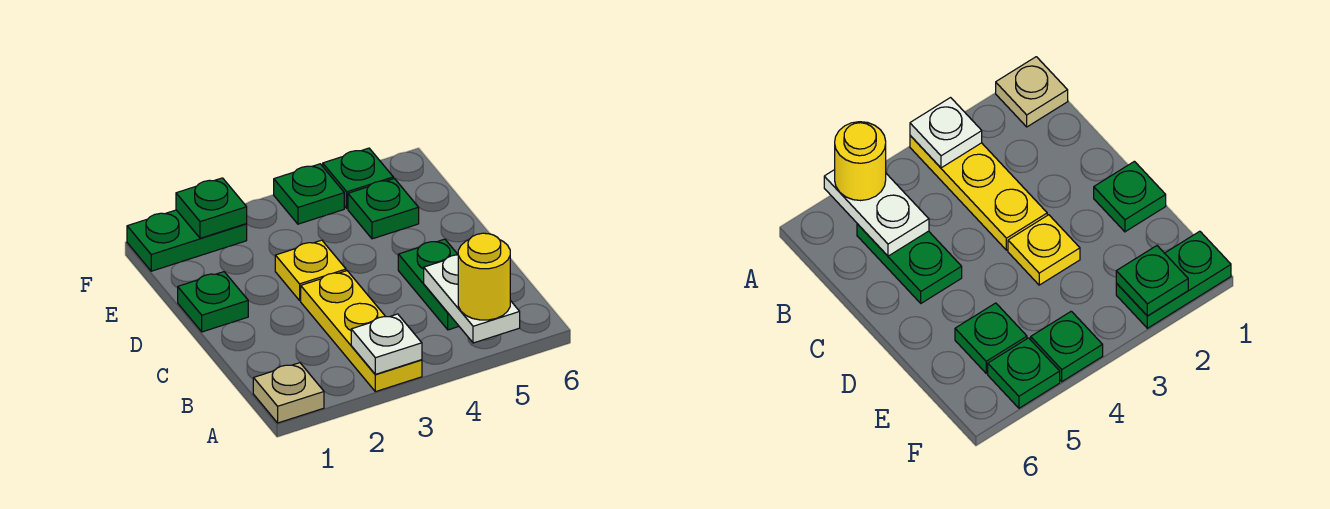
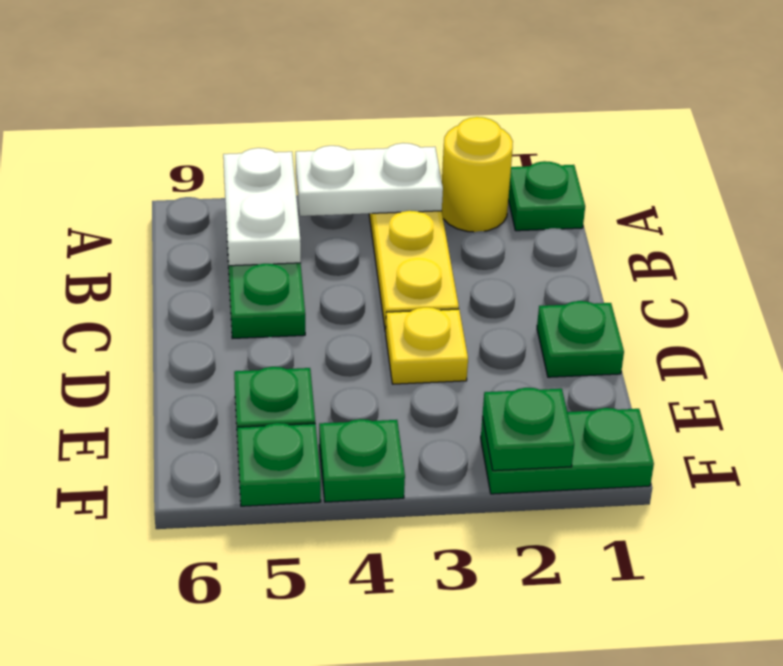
tan plate A1 level 1 -> green plate A1 level 1
white plate A3 level 2 -> white plate A3:A4 level 2
yellow round brick A5 level 3 -> yellow round brick A2 level 1

